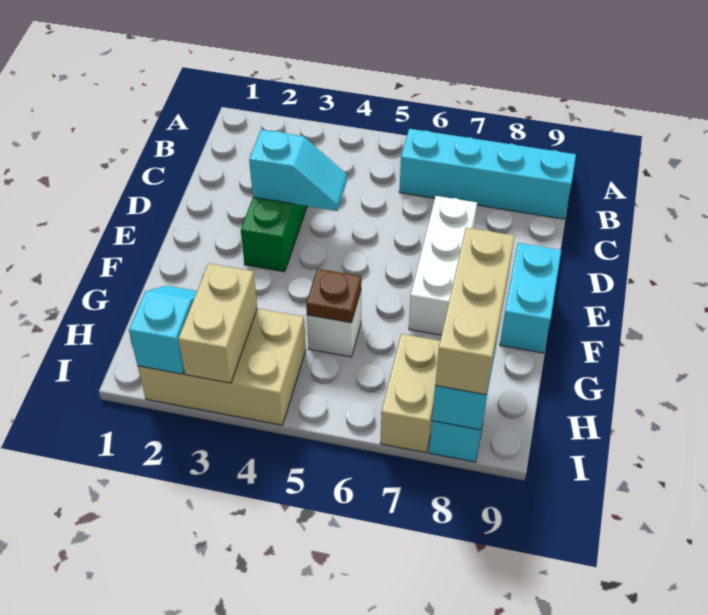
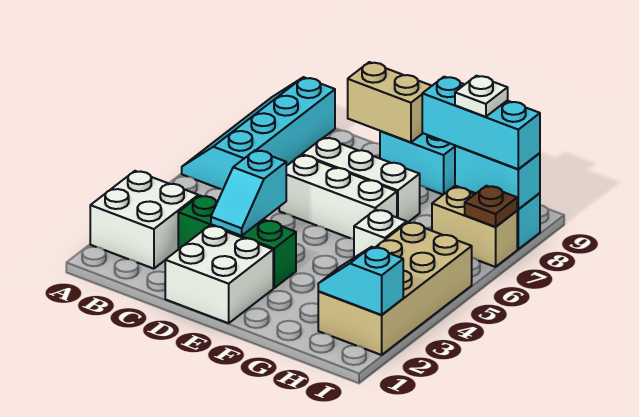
none -> white brick A2:B3 level 1
none -> white brick D1:E2 level 1
cyan slope D3:D4 level 2 top 3 -> cyan slope D3:D4 level 2 top 4
none -> white brick D6:F6 level 1
brown plate G5 level 2 -> brown plate I7 level 2
tan brick G8:I8 level 3 -> cyan brick G8:I8 level 3
tan brick H2:I4 level 1 -> tan brick H2:I5 level 1
tan brick H3:I3 level 2 -> tan brick D9:E9 level 2
none -> white plate H8 level 4

